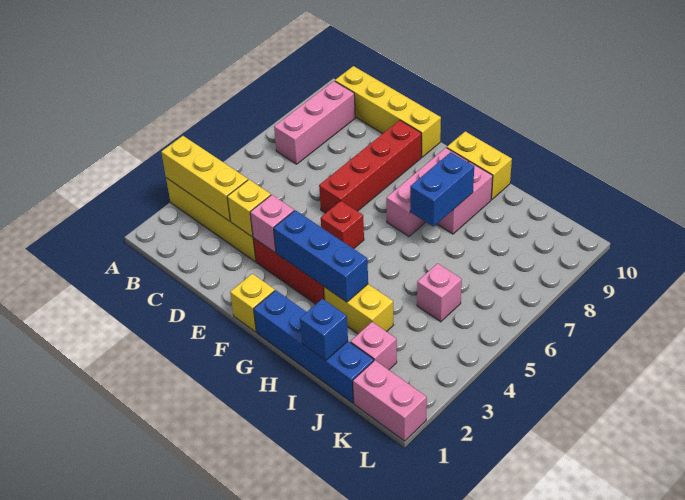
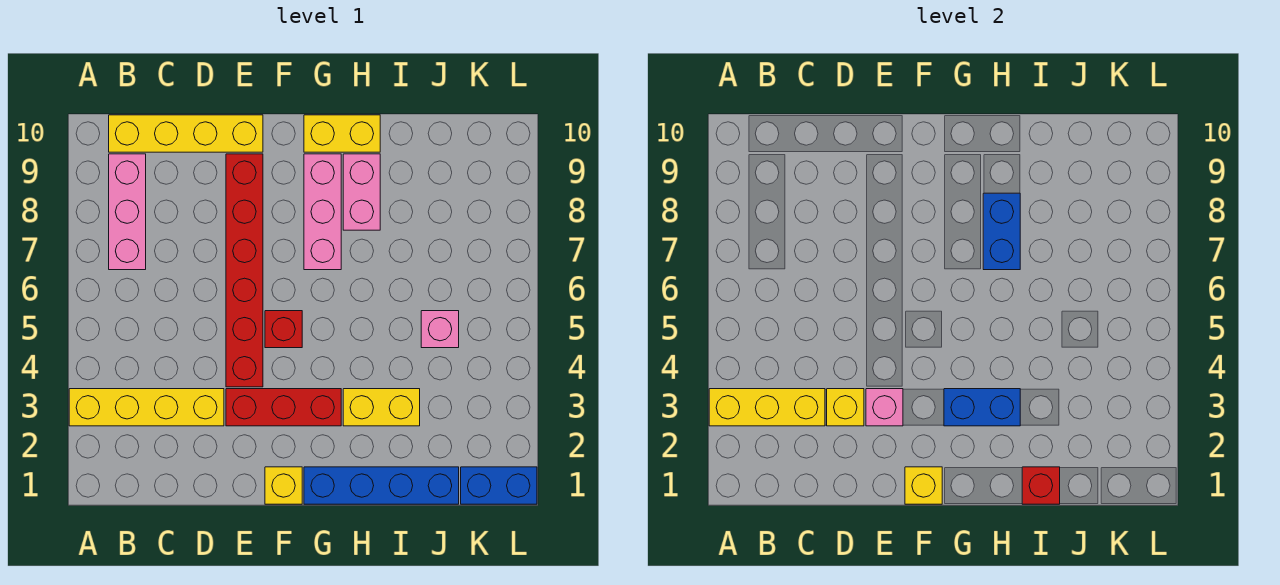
red brick E6:E9 level 1 -> red brick E4:E9 level 1
none -> yellow brick F1 level 2
blue brick F3:H3 level 2 -> blue brick G3:H3 level 2
blue brick I1 level 2 -> red brick I1 level 2
pink brick J2 level 1 -> none
pink brick K1:L1 level 1 -> blue brick K1:L1 level 1

